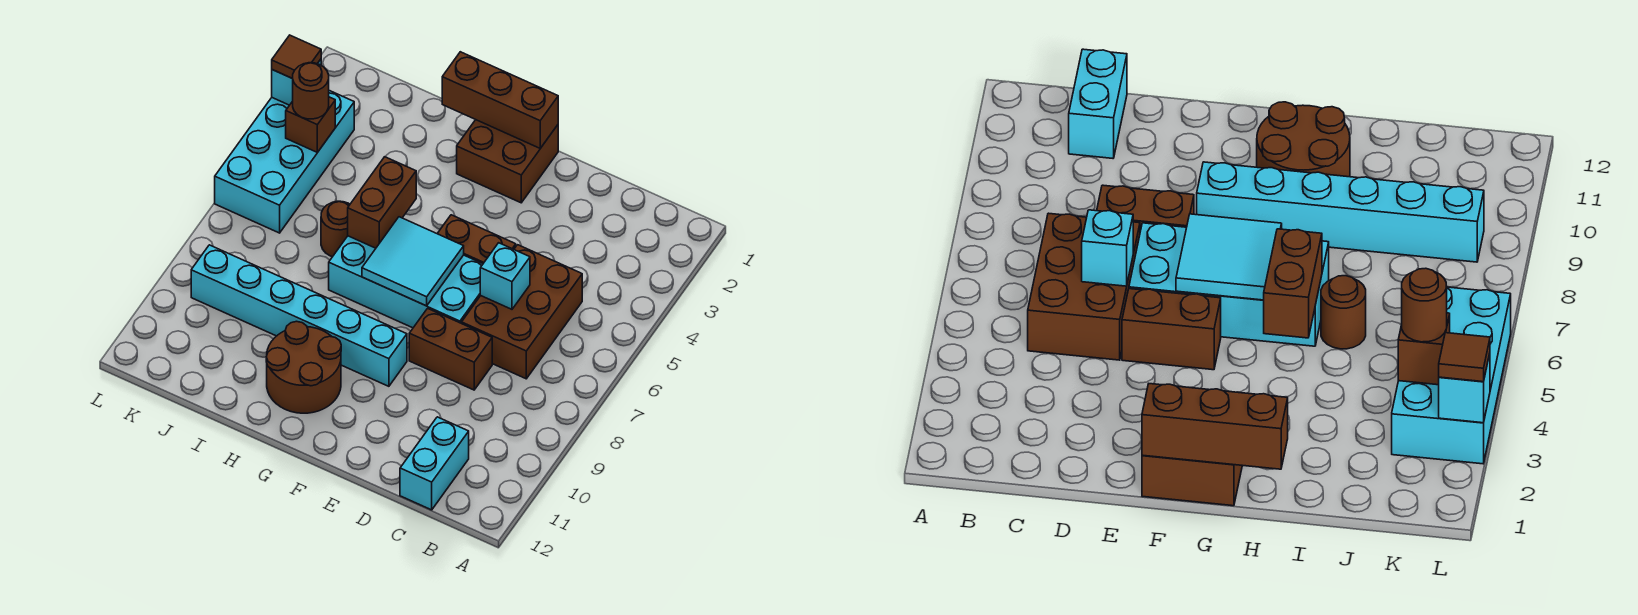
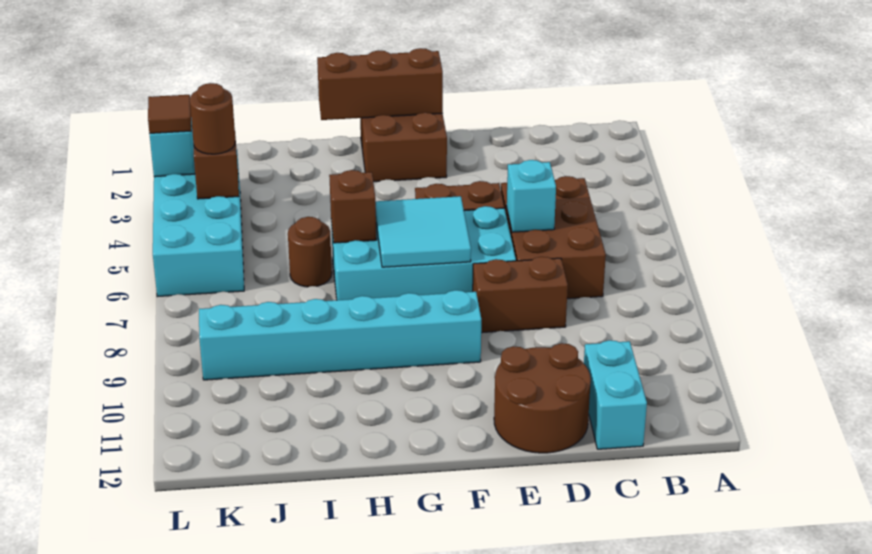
brown round brick G10:H11 level 1 -> brown round brick D11:E12 level 1
brown brick H5:H6 level 2 -> brown brick H6 level 2

